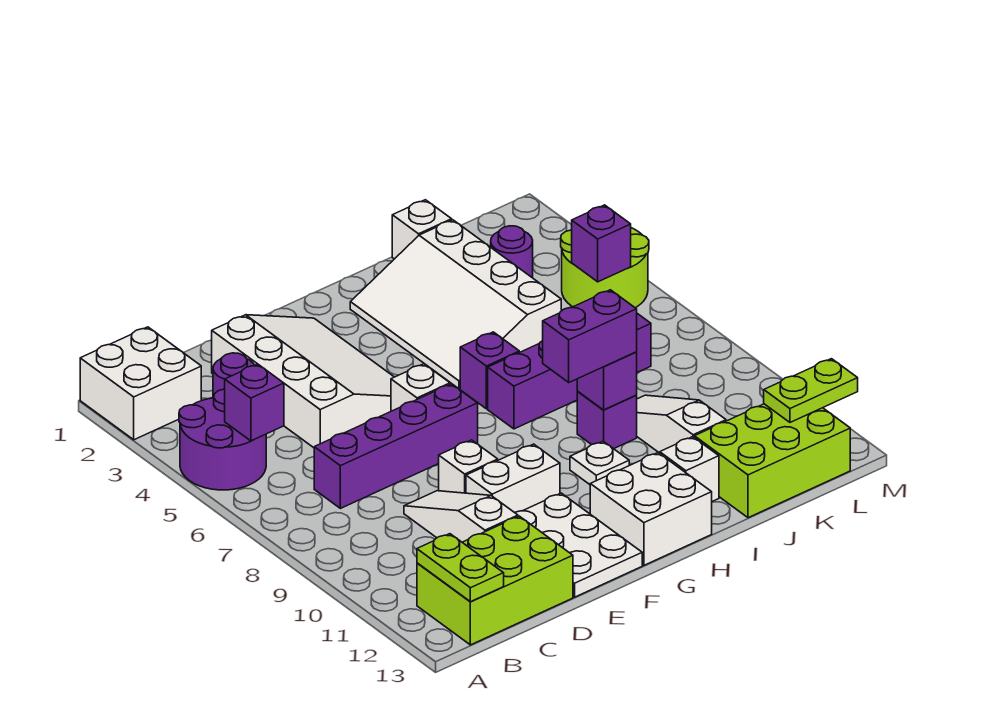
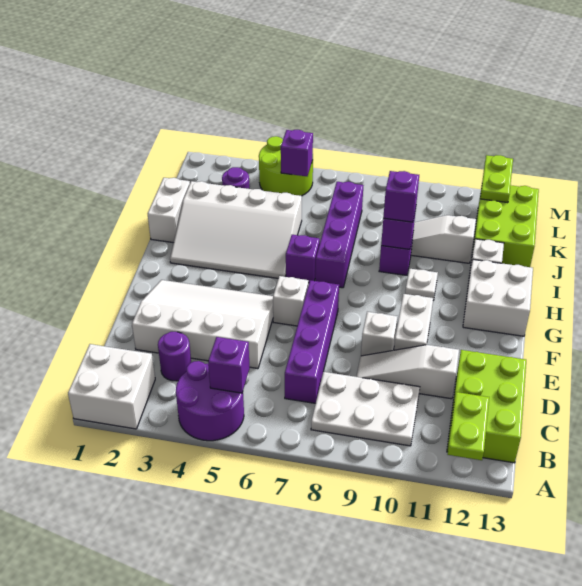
lime plate B12:B13 level 2 -> lime plate A12:B12 level 2
white plate E11:F13 level 1 -> white plate B8:C10 level 1
purple brick H9:I9 level 3 -> purple brick I9 level 3
white brick J1 level 1 -> white brick I1:J1 level 1

